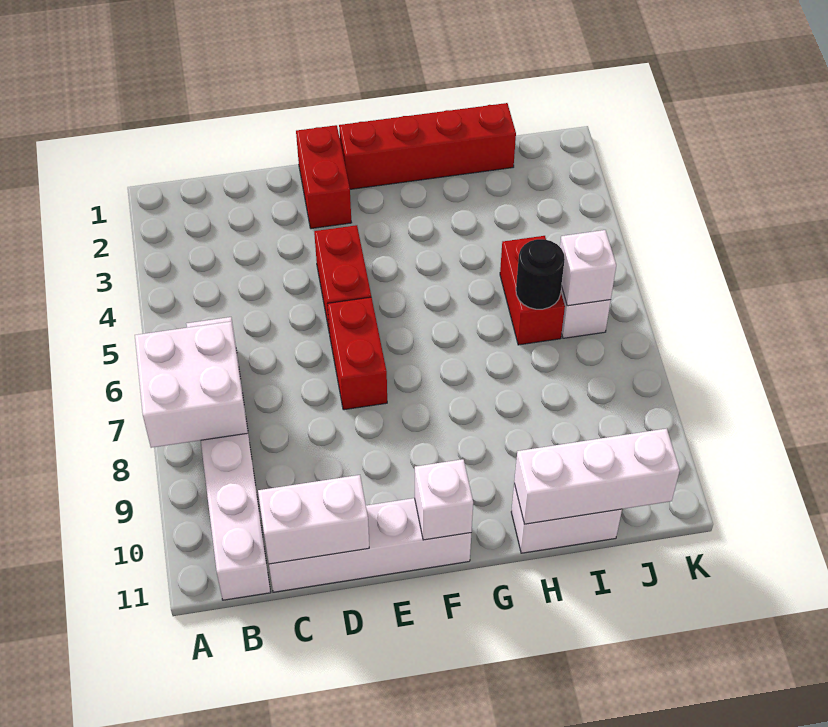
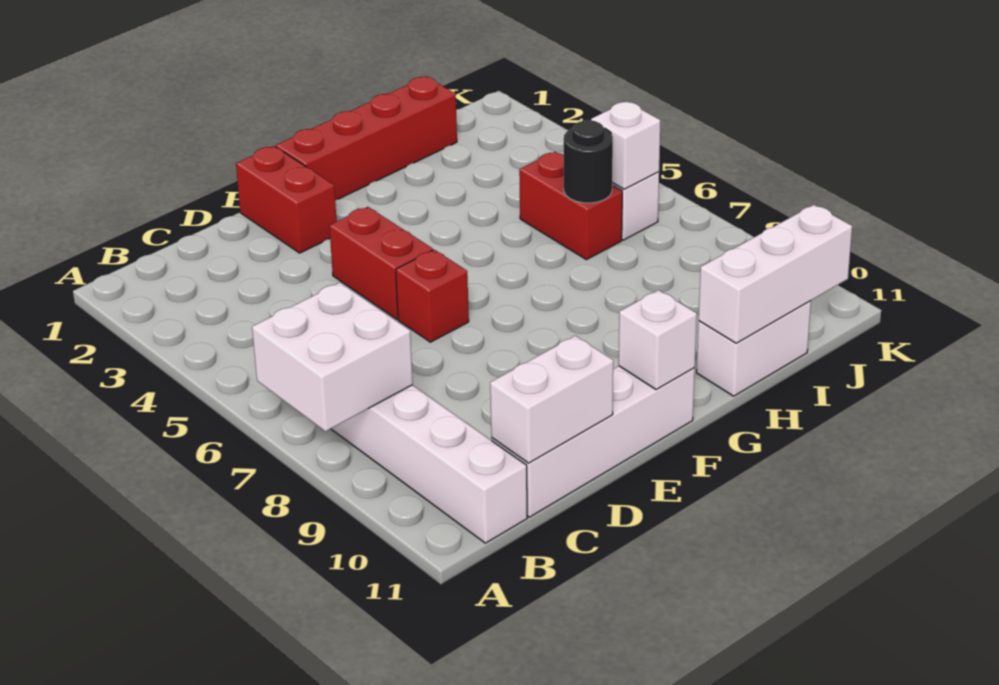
red brick E6:E7 level 1 -> red brick E6 level 1

